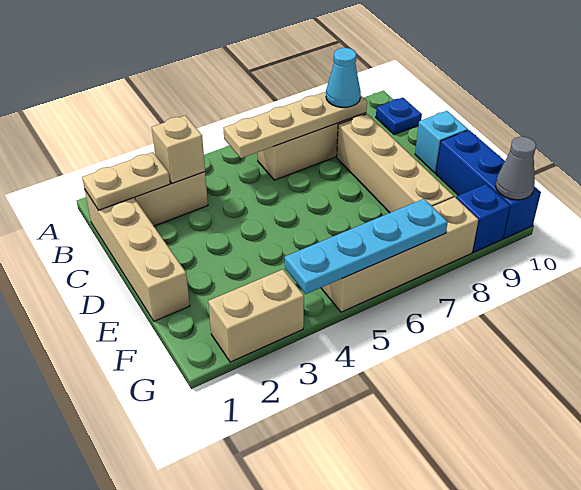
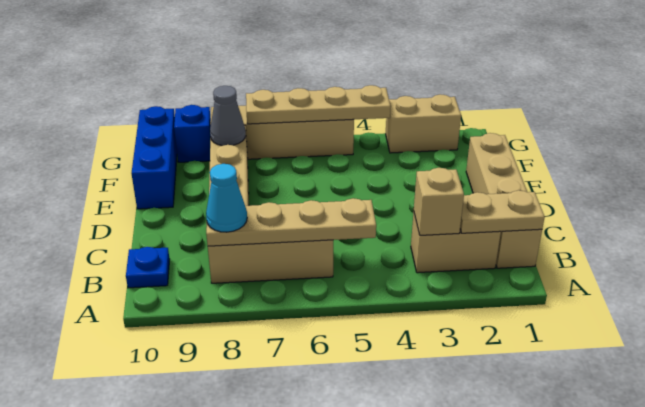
cyan brick D10 level 1 -> none
cyan plate G4:G7 level 2 -> tan plate G4:G7 level 2
grey cone G10 level 2 -> grey cone F8 level 2

